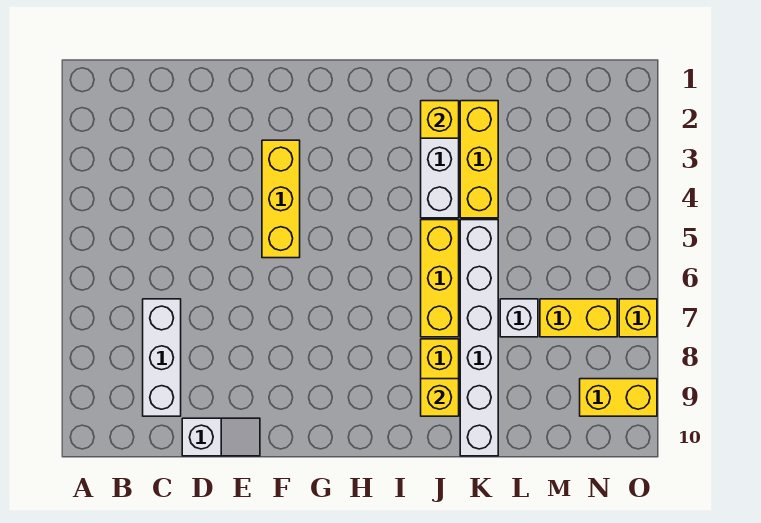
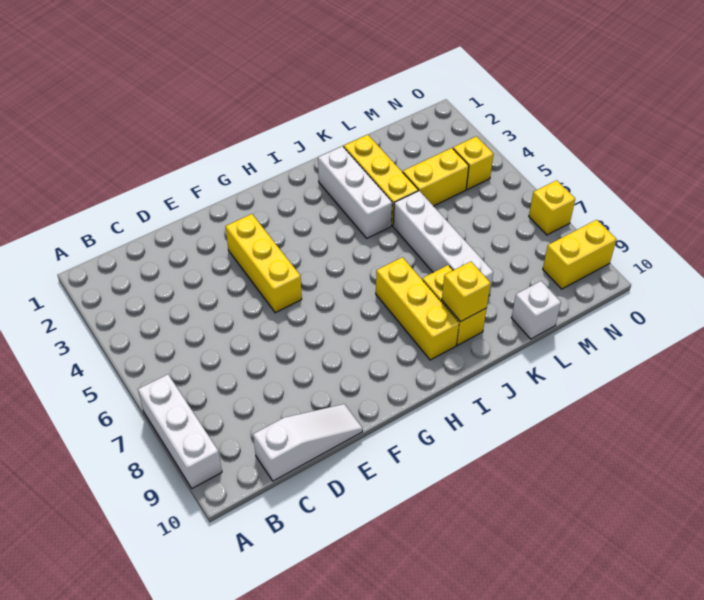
white brick C7:C9 level 1 -> white brick A7:A9 level 1
white slope D10:E10 level 1 top D -> white slope C10:E10 level 1 top C
yellow brick J2 level 2 -> yellow brick N4 level 1
yellow brick J5:J7 level 1 -> yellow brick I7:I9 level 1
white brick K5:K10 level 1 -> white brick K5:K8 level 1
white brick L7 level 1 -> white brick L10 level 1
yellow brick M7:N7 level 1 -> yellow brick L4:M4 level 1

